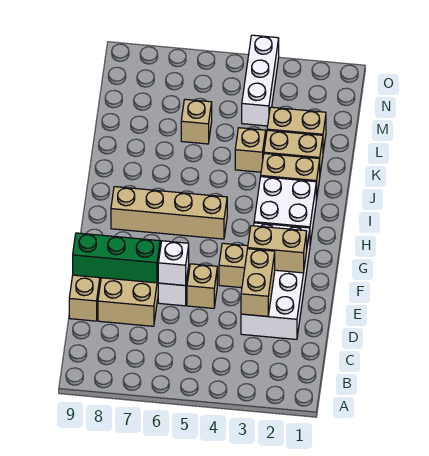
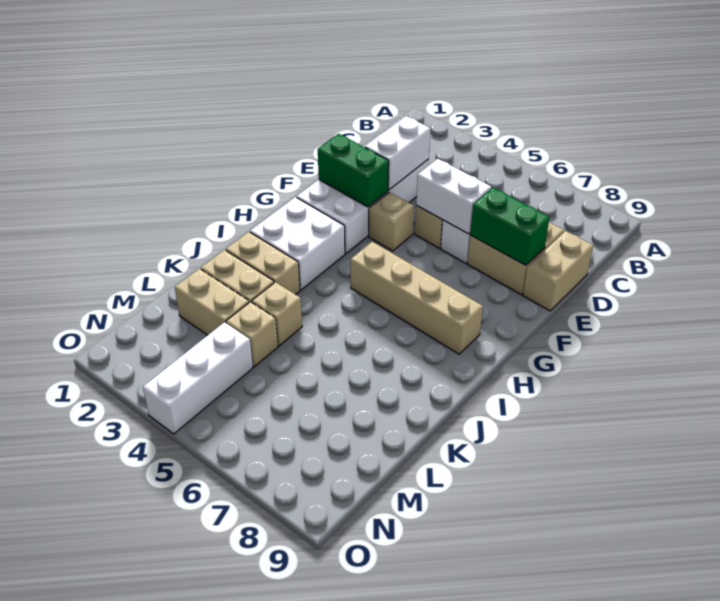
tan brick D3:E3 level 2 -> white brick D3:E3 level 2
white brick E6 level 2 -> white brick E5:E6 level 2
green brick E7:E9 level 2 -> green brick E7:E8 level 2
tan brick F2:F3 level 2 -> green brick F2:F3 level 2
tan brick L6 level 1 -> tan brick L4 level 1

